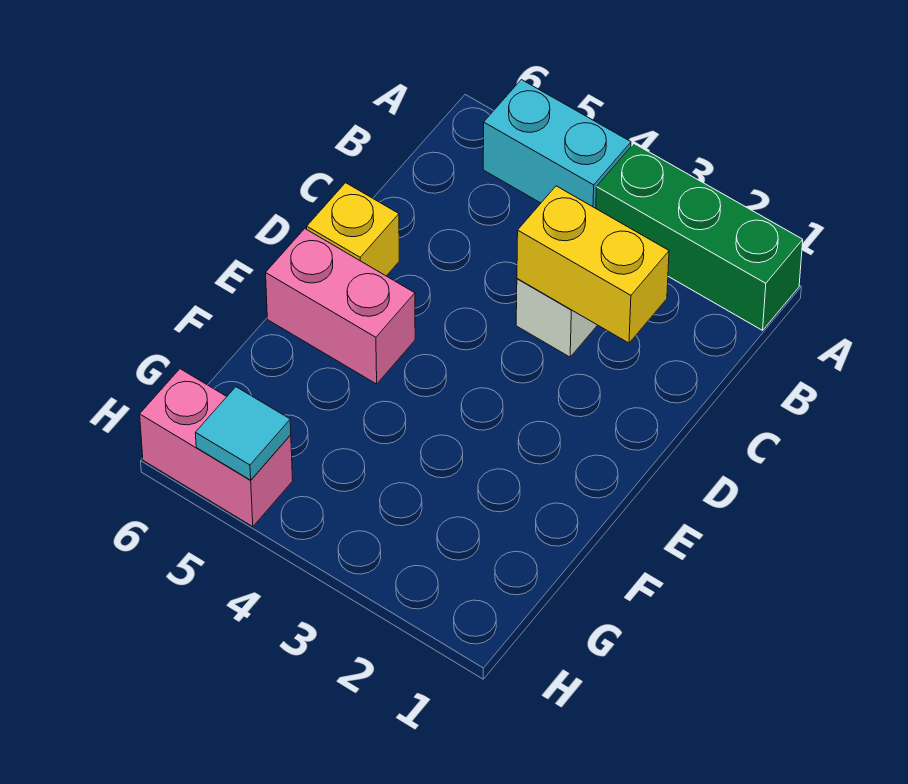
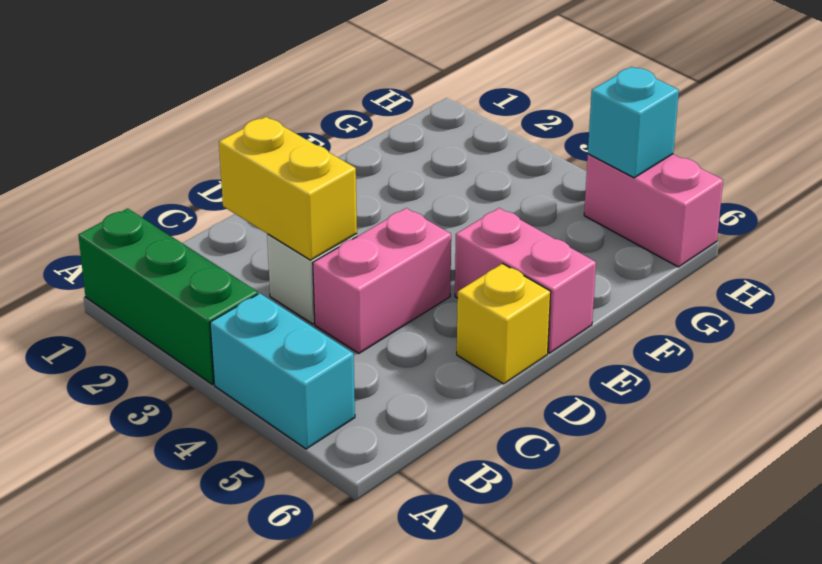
none -> pink brick C4:D4 level 1
cyan tile H5 level 2 -> cyan brick H5 level 2

